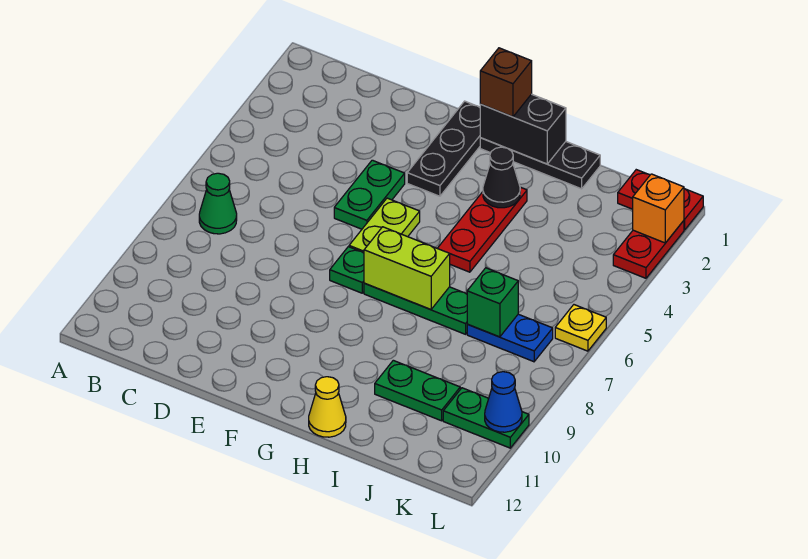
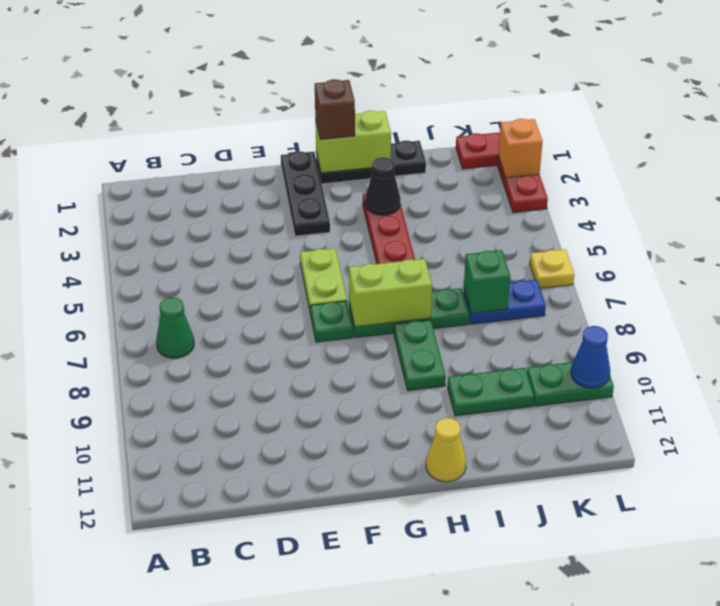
green plate E4:E5 level 1 -> green plate H8:H9 level 1
black brick G1:H1 level 2 -> lime brick G1:H1 level 2

